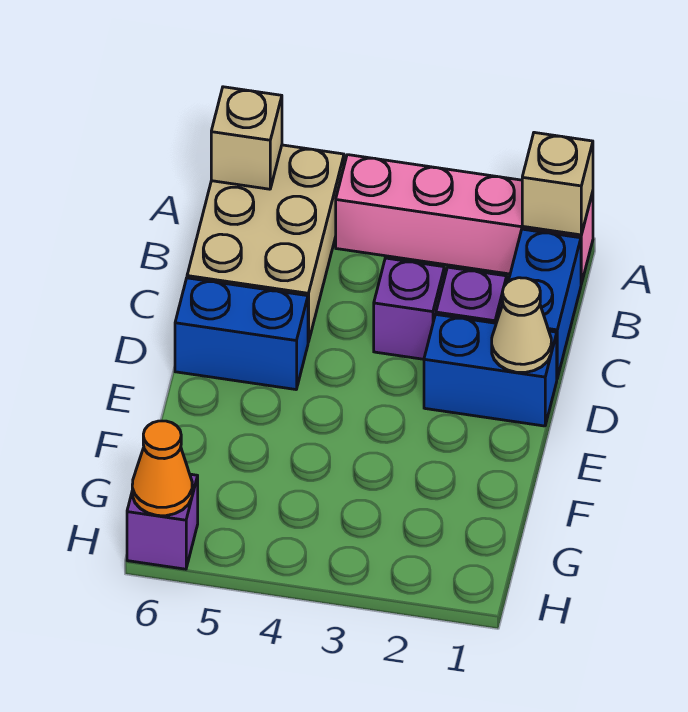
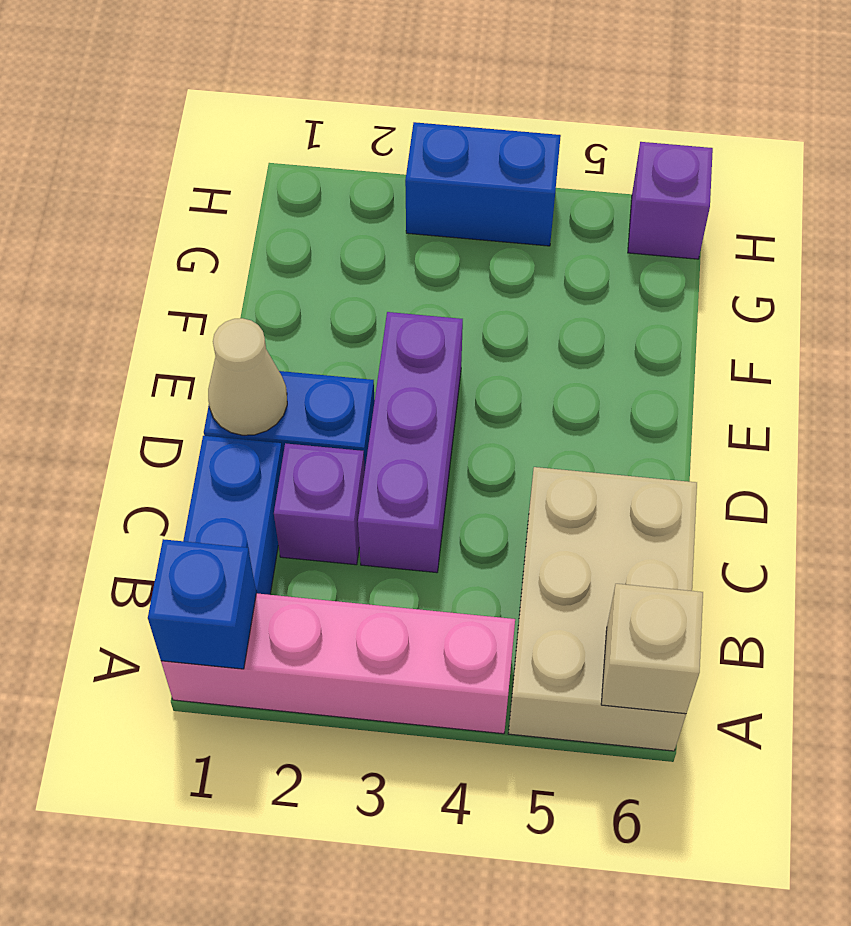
tan brick A1 level 2 -> blue brick A1 level 2
purple brick C3 level 1 -> purple brick C3:E3 level 1
blue brick D5:D6 level 1 -> blue brick H3:H4 level 1
orange cone H6 level 2 -> none

